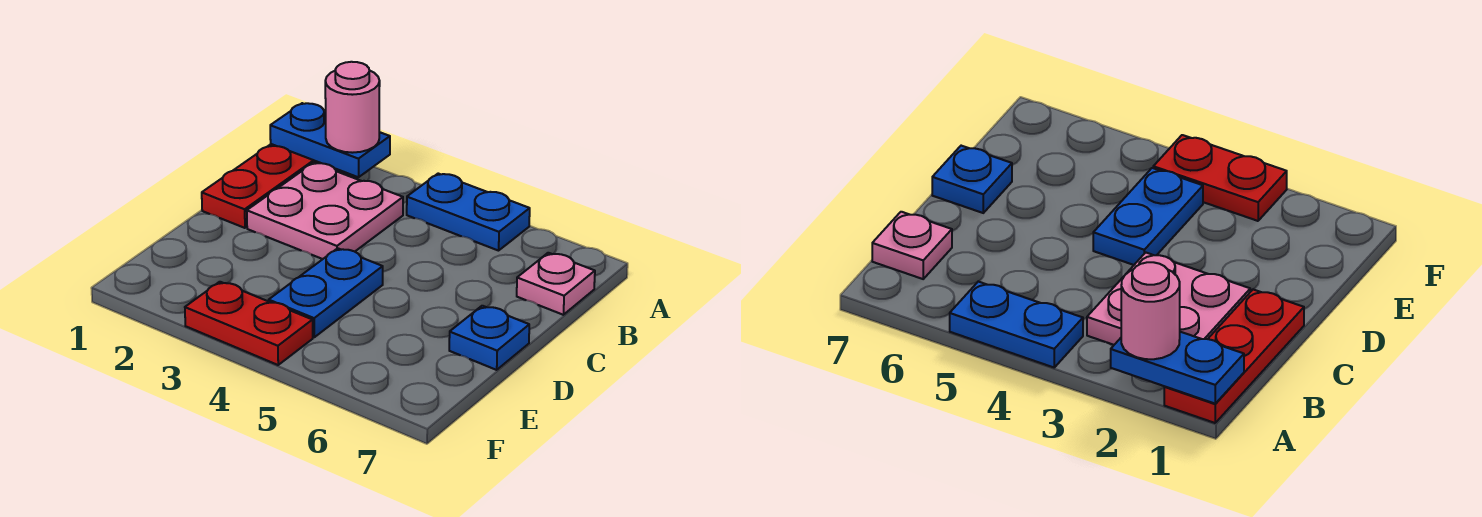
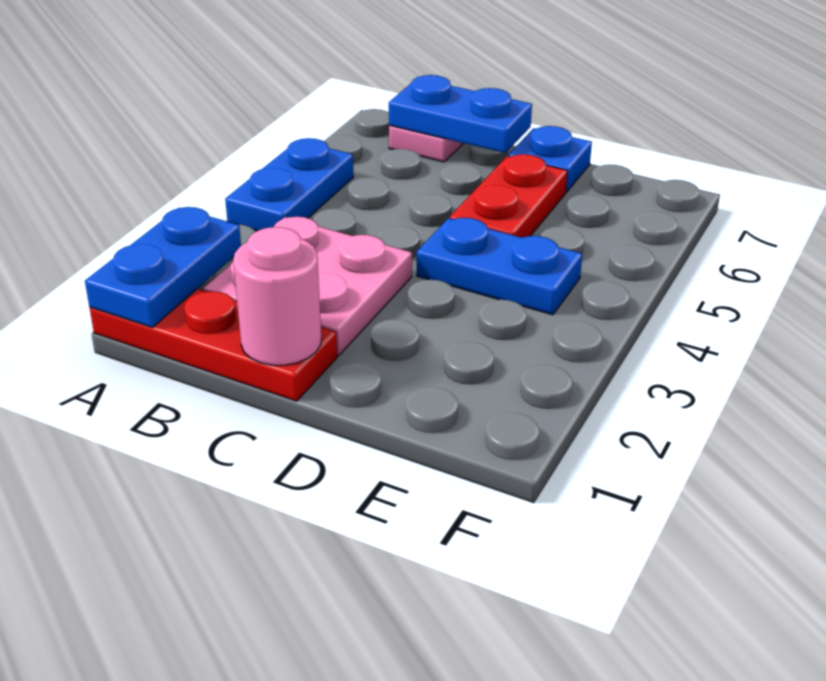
pink round brick A2 level 3 -> pink round brick C1 level 2
none -> blue plate B7:C7 level 2
red plate F3:F4 level 1 -> red plate D5:D6 level 1

